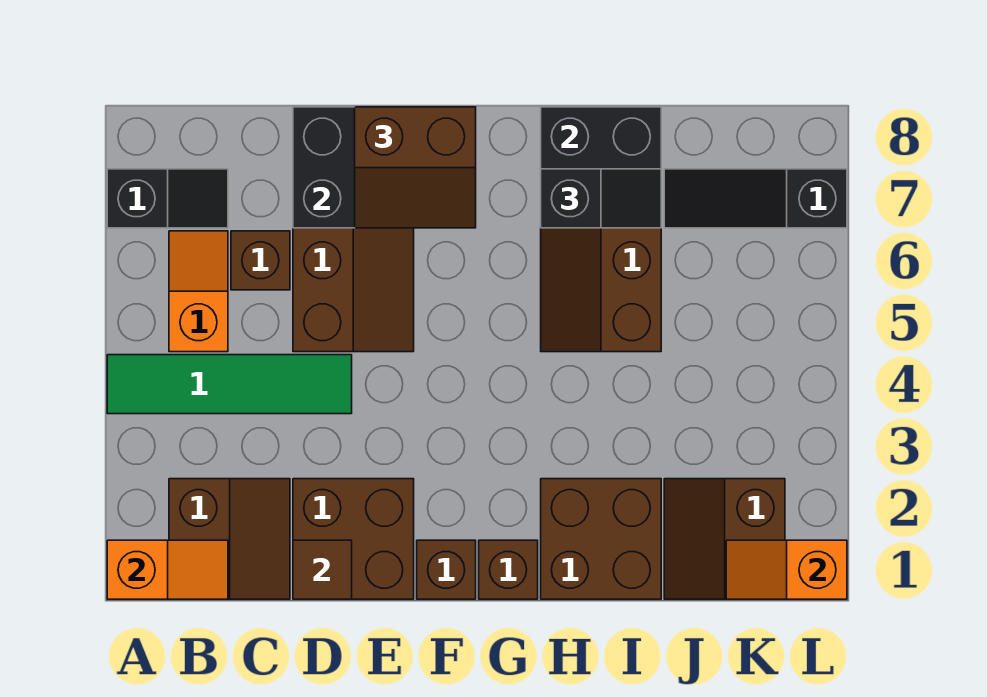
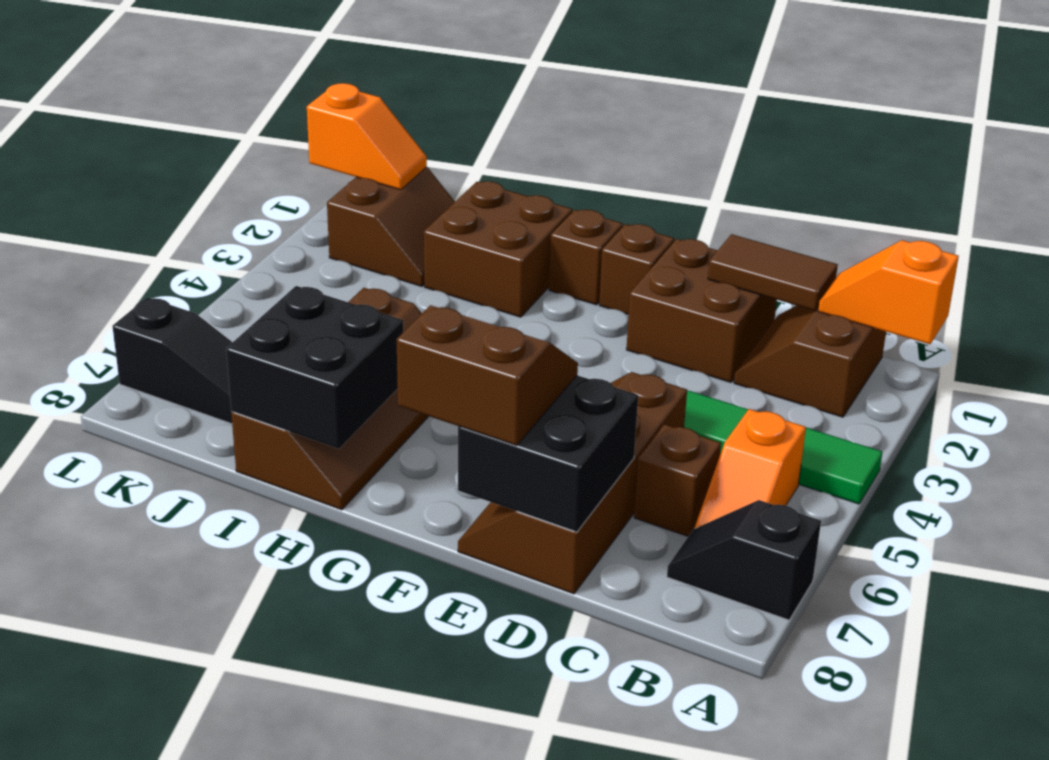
brown tile D1 level 2 -> brown tile C1:D1 level 2
black slope H7:I7 level 3 top H -> none

